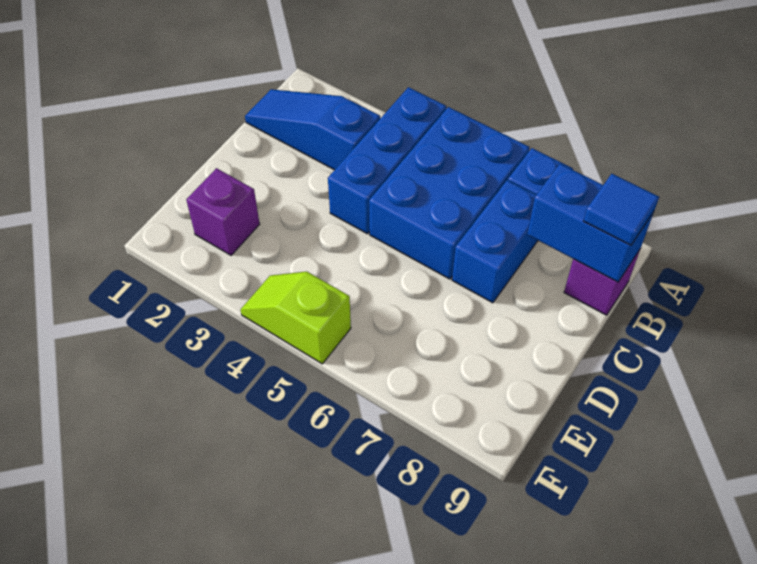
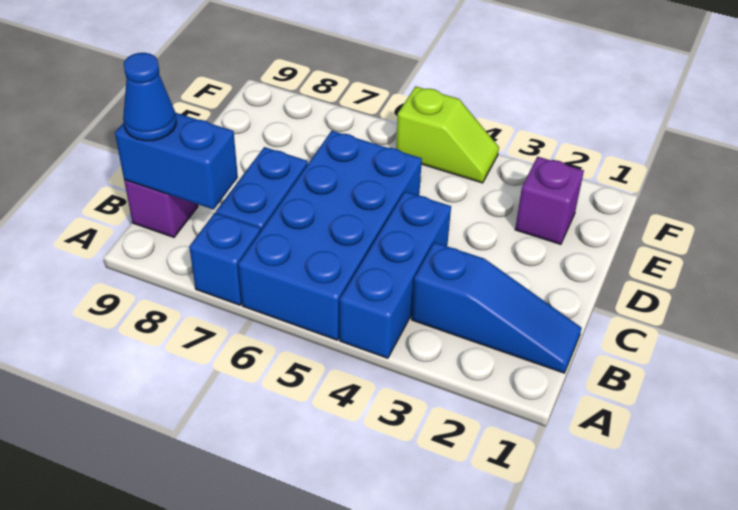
blue brick A5:C6 level 1 -> blue brick A5:D6 level 1
blue tile B9 level 3 -> blue cone B9 level 3

